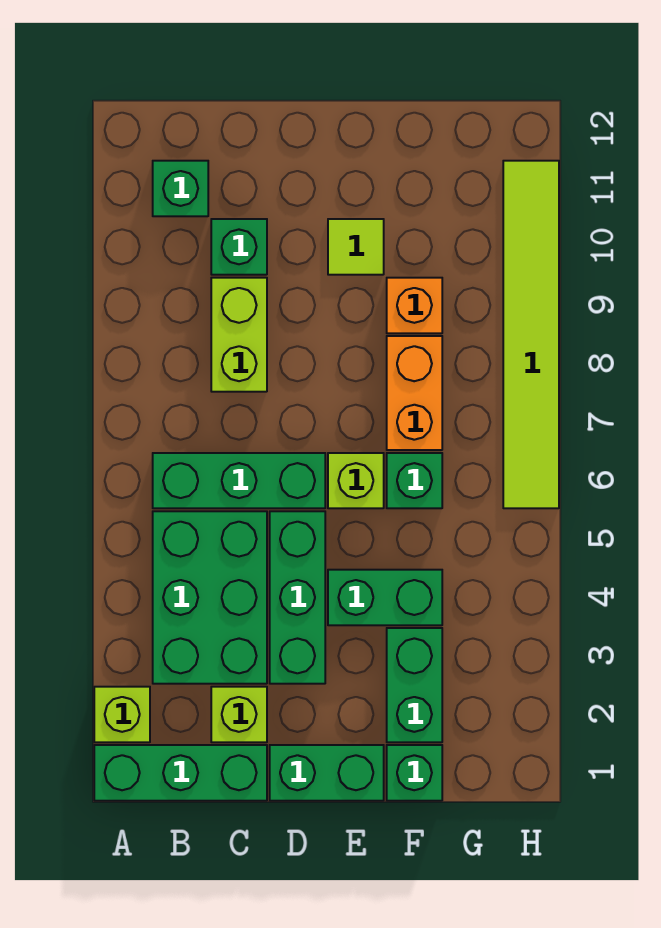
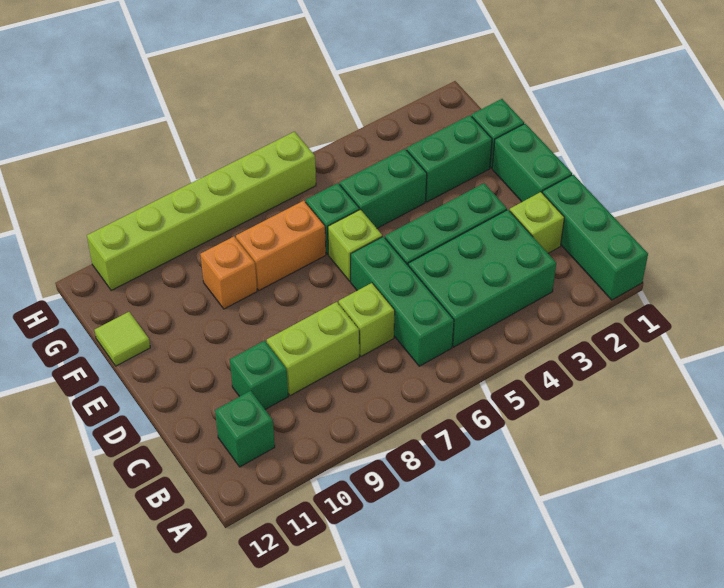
lime brick A2 level 1 -> lime brick C7 level 1
green brick E4:F4 level 1 -> green brick F4:F5 level 1
lime tile E10 level 1 -> lime tile F12 level 1
lime tile H6:H11 level 1 -> lime brick H6:H11 level 1

